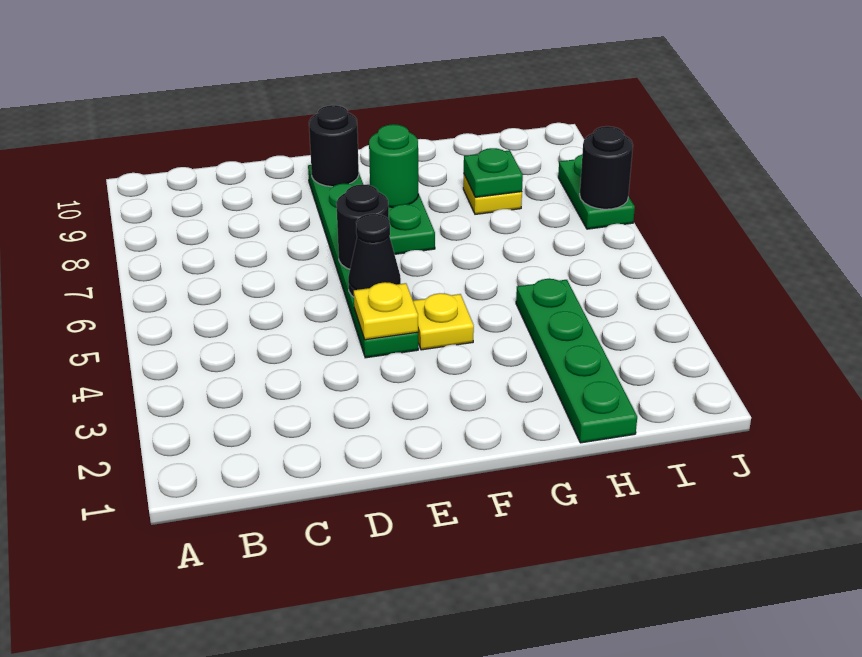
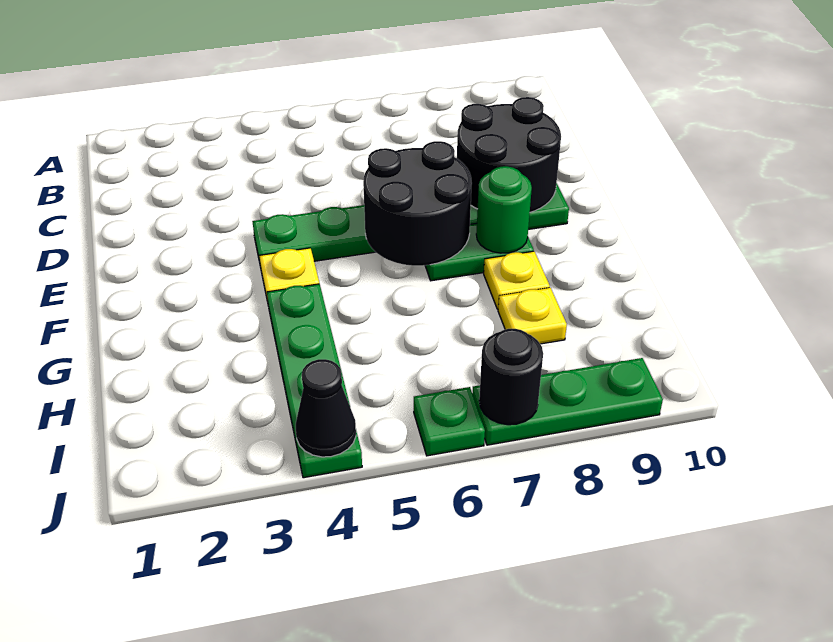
yellow plate E4 level 2 -> yellow plate G8 level 1
black cone E5 level 2 -> black cone J4 level 2
black round brick E6 level 2 -> black round brick E6:F7 level 2
black round brick E9 level 2 -> black round brick D8:E9 level 2
green plate H1:H4 level 1 -> green plate G4:J4 level 1
green plate H8 level 2 -> green plate J6 level 1
green plate J7:J8 level 1 -> green plate J7:J9 level 1

